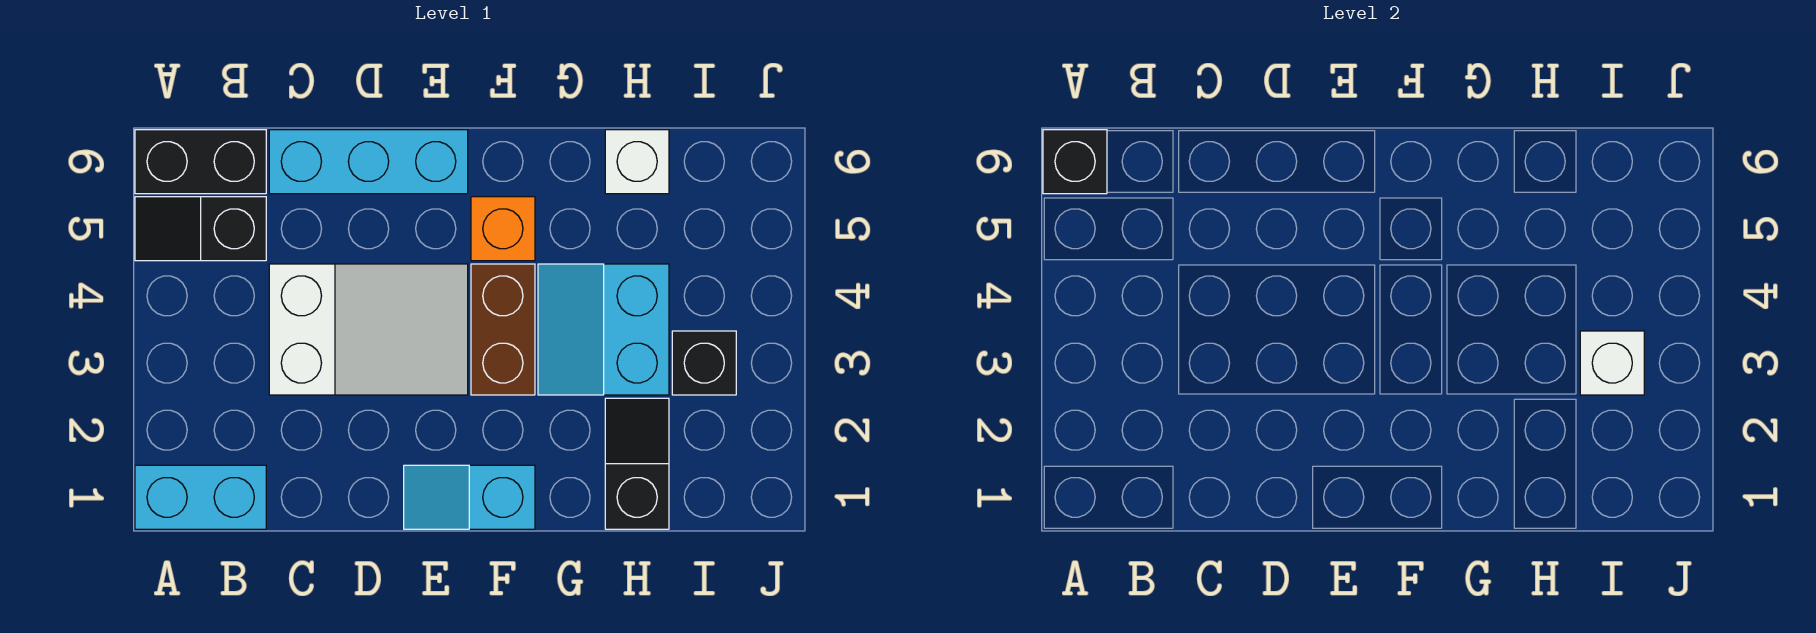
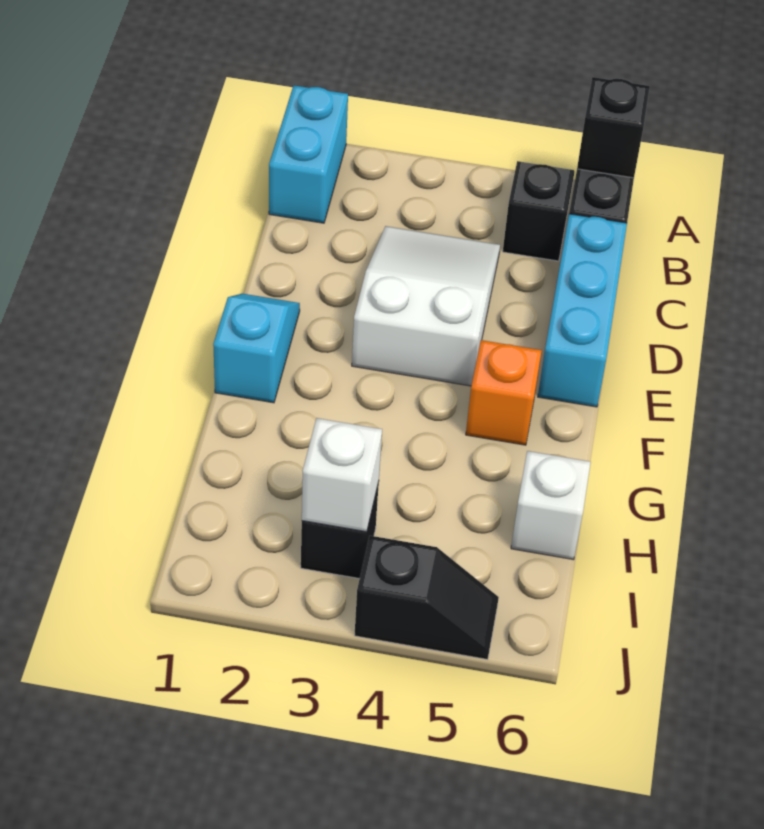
white slope C3:E4 level 1 top C -> white slope C3:E4 level 1 top E
brown brick F3:F4 level 1 -> none
cyan slope G3:H4 level 1 top H -> none
black slope H1:H2 level 1 top 1 -> black slope J4:J5 level 1 top 4

